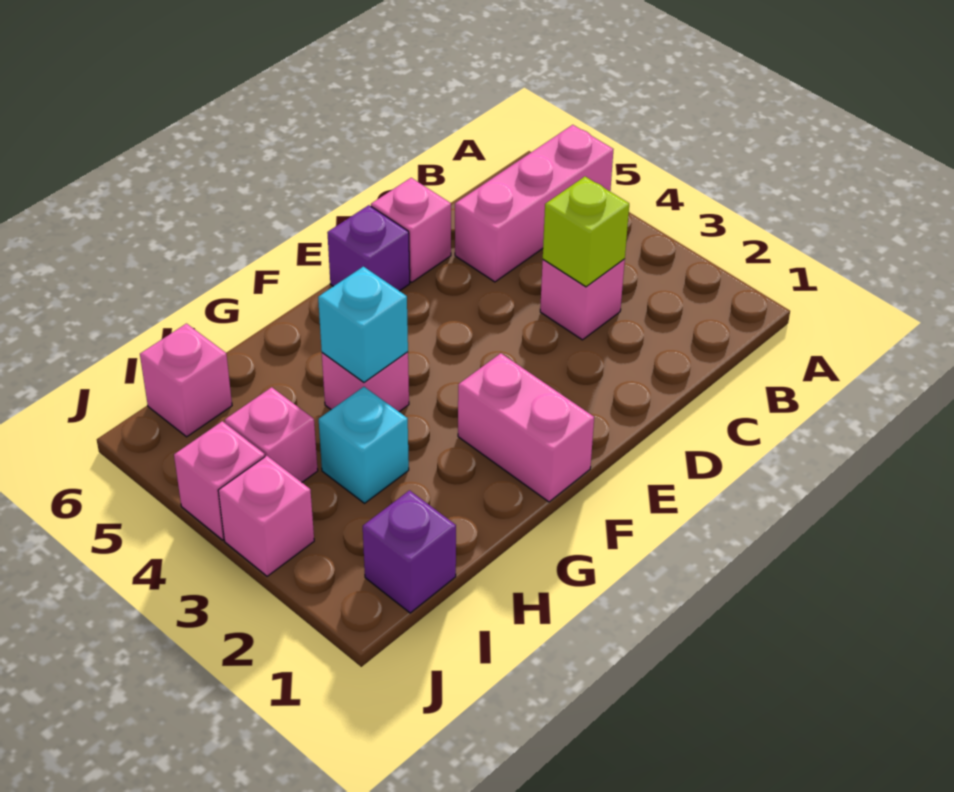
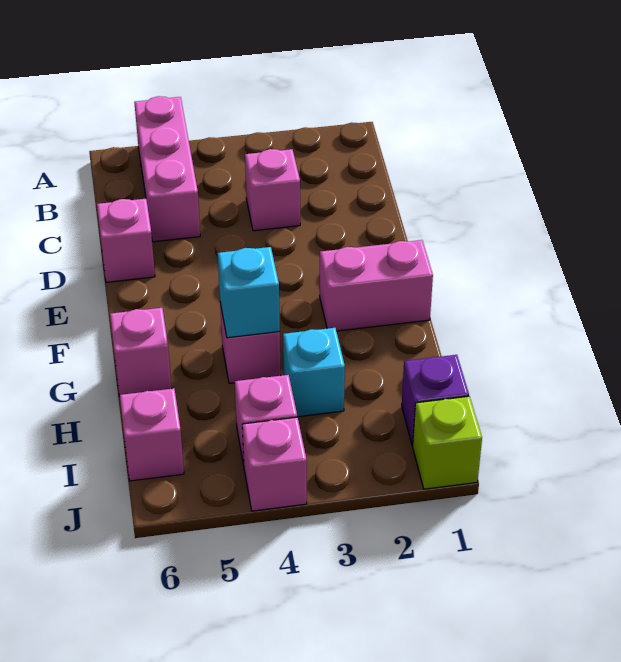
lime brick C3 level 2 -> lime brick J1 level 1
purple brick E6 level 1 -> none
pink brick J3 level 1 -> pink brick G6 level 1

